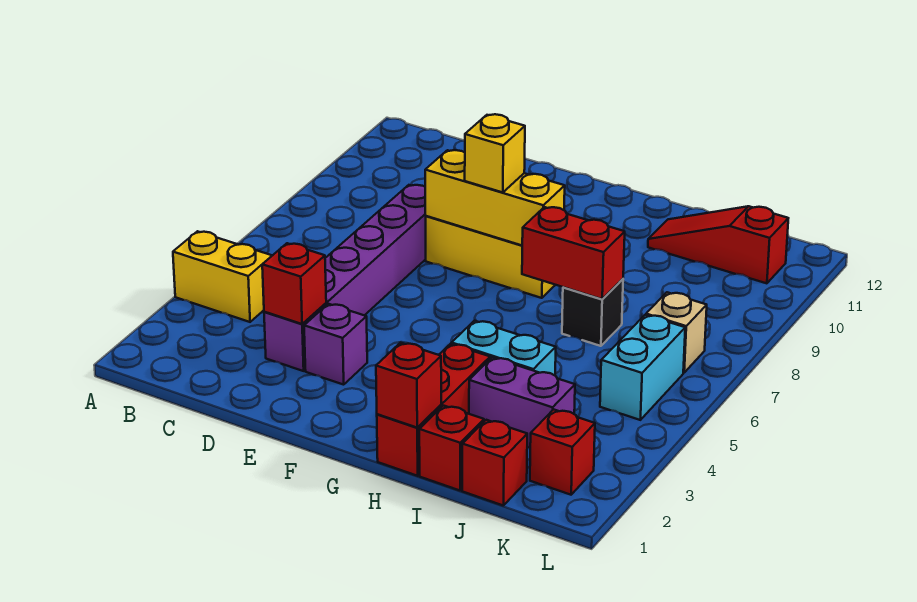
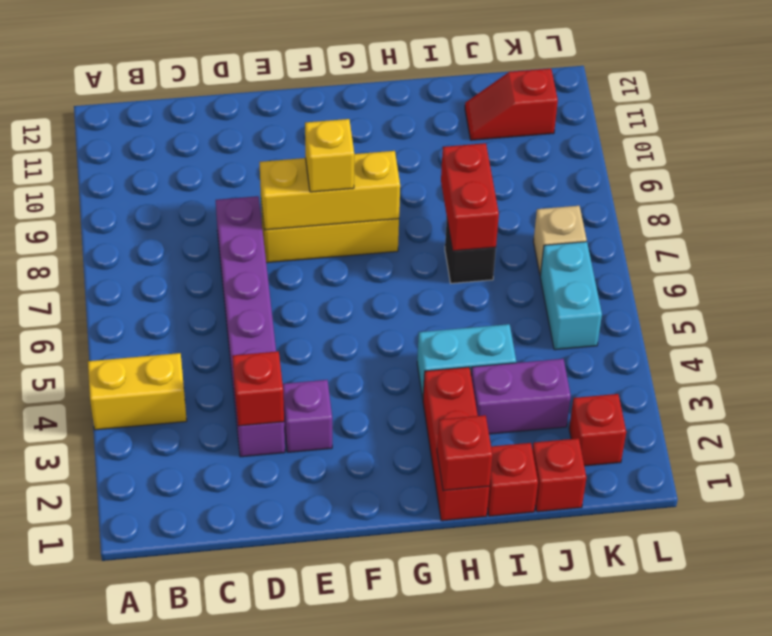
red brick H7:I7 level 2 -> red brick I7:I8 level 2
red slope I11:K11 level 1 top K -> red slope J11:K11 level 1 top K

